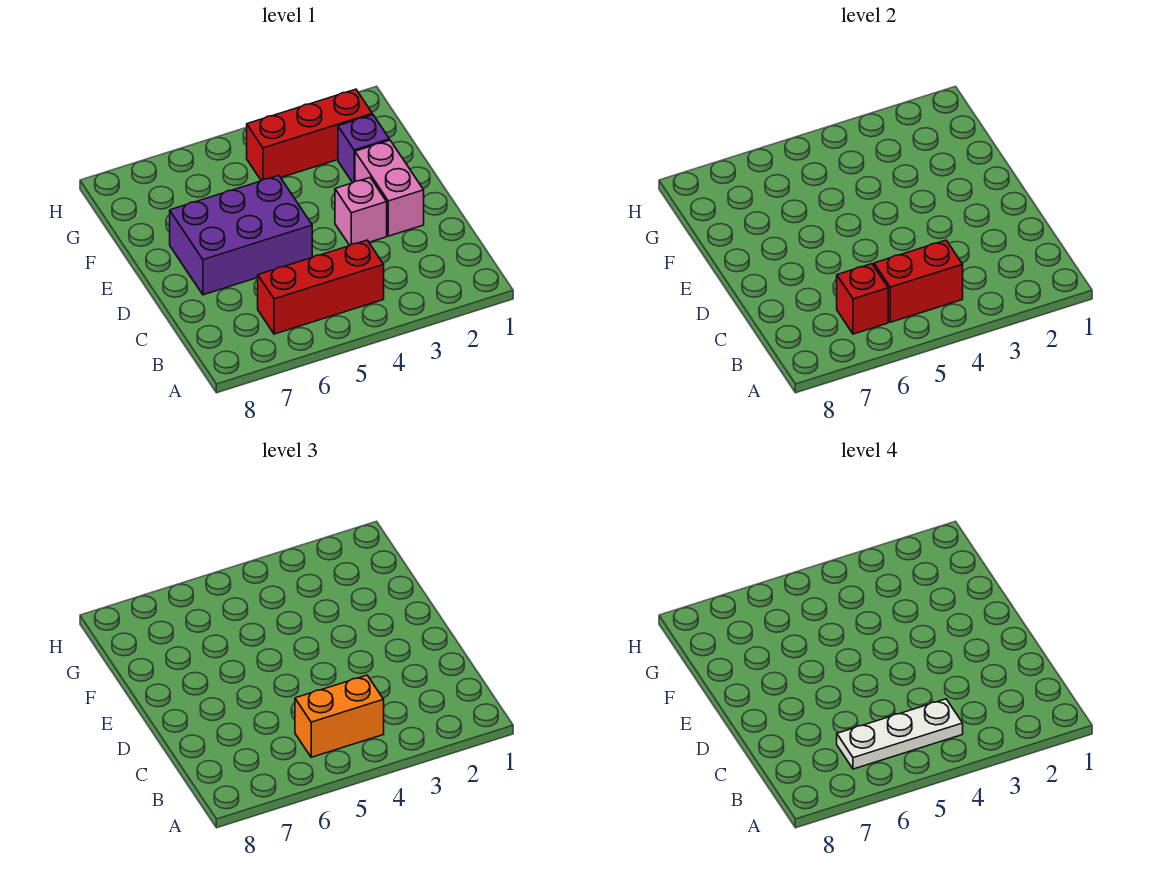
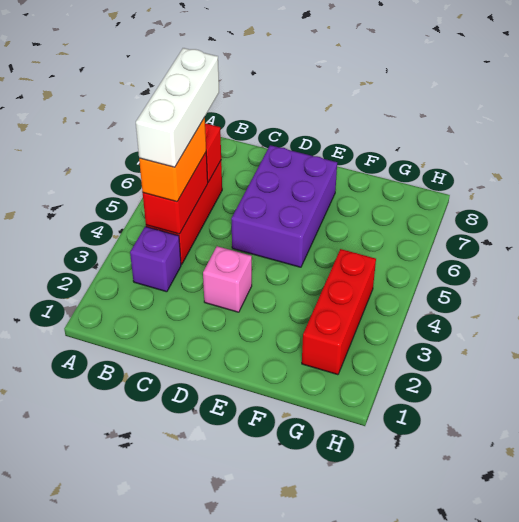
white plate B4:B6 level 4 -> white brick B4:B6 level 4
pink brick D2:E2 level 1 -> none
purple brick F2 level 1 -> purple brick B3 level 1

